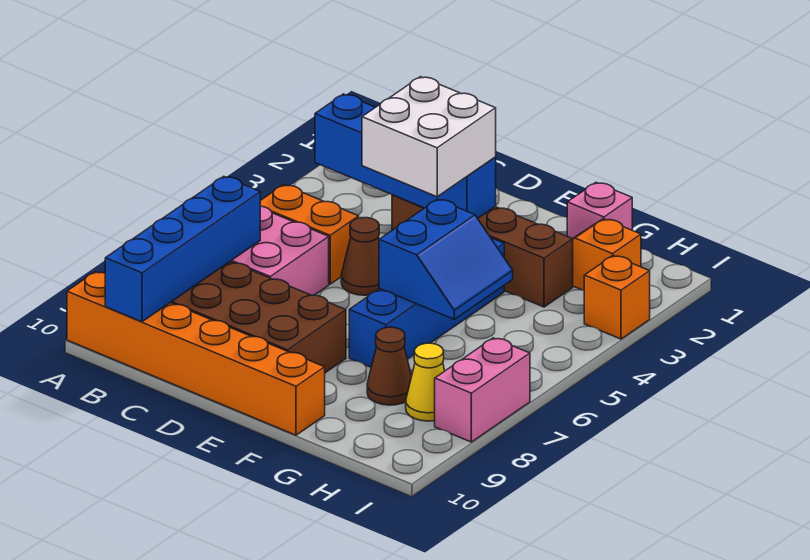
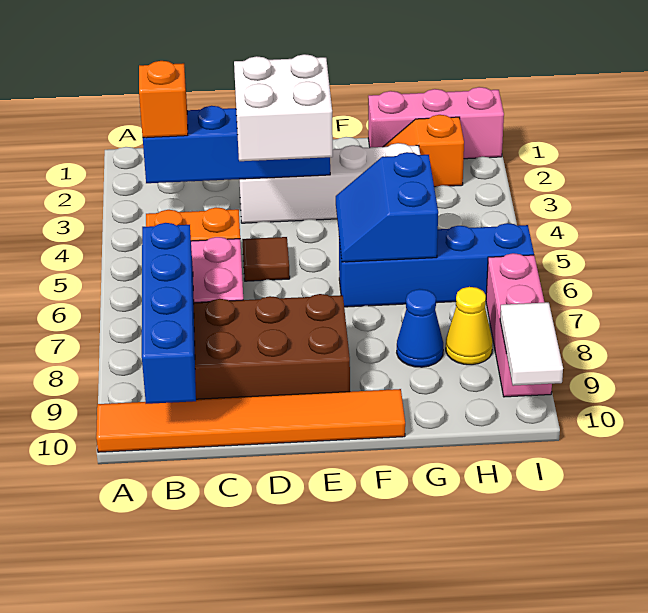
orange brick A10:F10 level 1 -> orange tile A10:F10 level 1
brown brick D3:G3 level 1 -> white brick D3:G3 level 1
brown cone D5 level 1 -> brown tile D5 level 1
blue brick F4:F7 level 1 -> blue brick F6:I6 level 1
blue slope F5:G6 level 2 top F -> blue slope F5:G6 level 2 top G
pink brick G1 level 1 -> pink brick G1:I1 level 1
brown cone G8 level 1 -> blue cone G8 level 1
orange brick I3 level 1 -> orange brick B3 level 3
pink brick I7:I8 level 1 -> pink brick I7:I9 level 1
none -> white tile I9:I10 level 2

